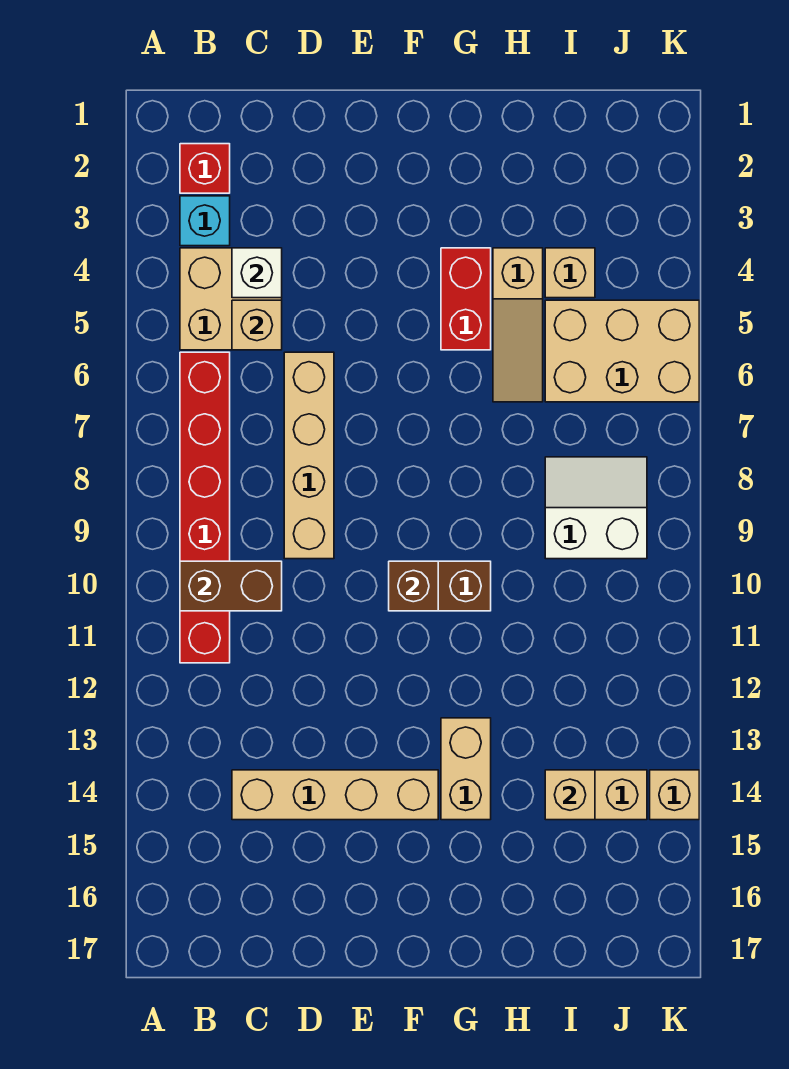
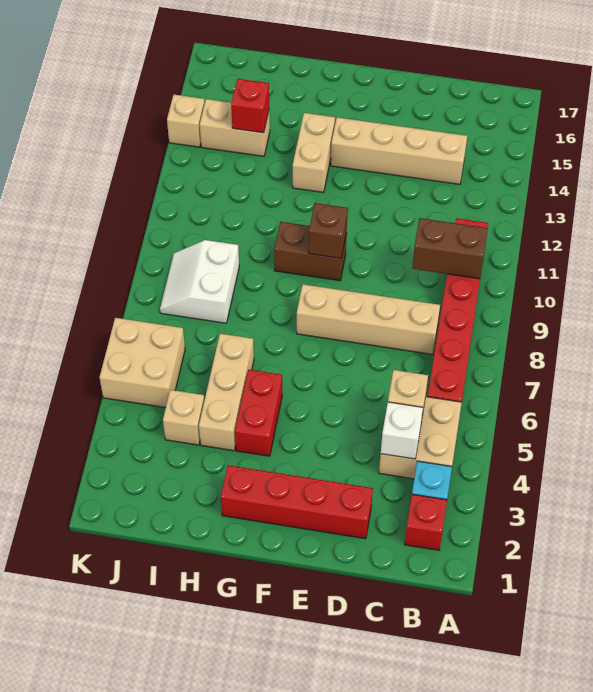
none -> red brick D2:G2 level 1
tan brick D6:D9 level 1 -> tan brick C8:F8 level 1
tan slope H4:H6 level 1 top 4 -> tan brick H4:H6 level 1
tan brick I5:K6 level 1 -> tan brick J5:K6 level 1
white slope I8:J9 level 1 top 9 -> white slope I8:J9 level 1 top I
tan brick I14 level 2 -> red brick I14 level 2

